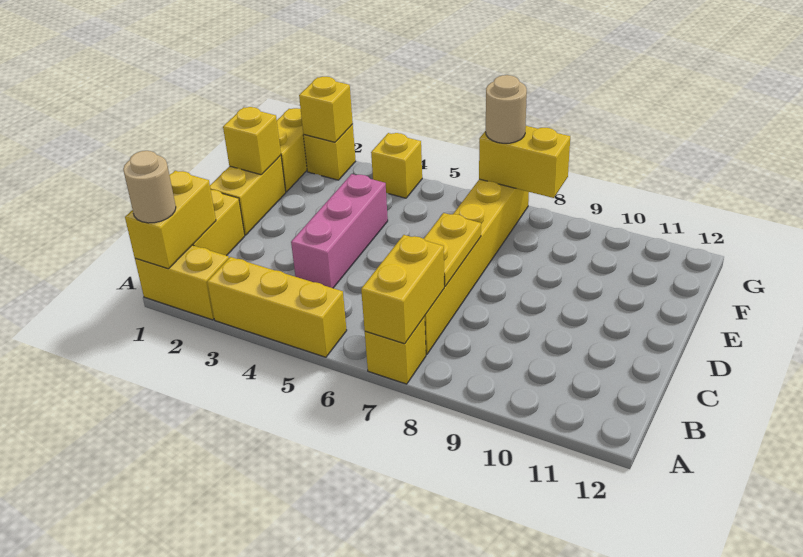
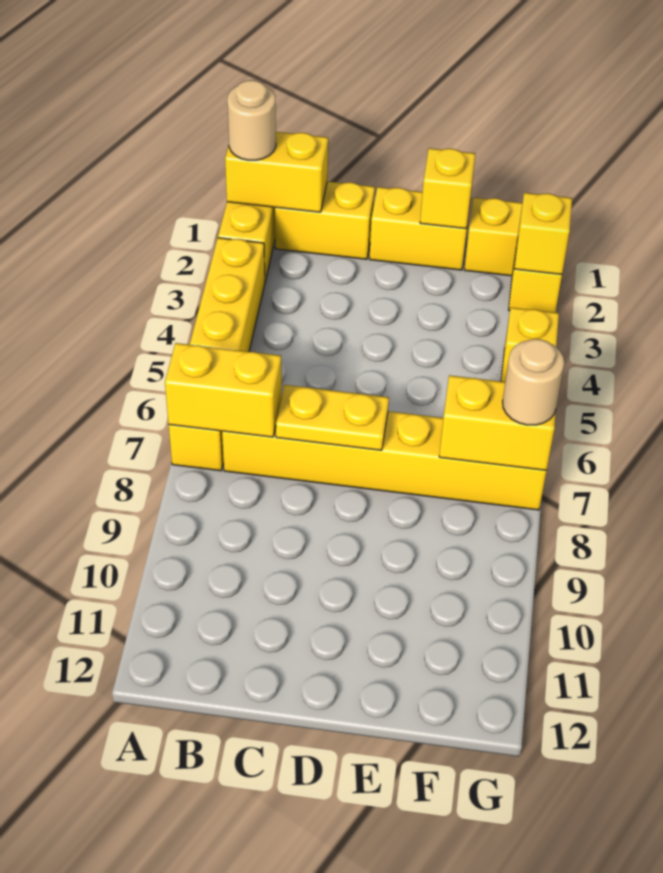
pink brick C4:E4 level 1 -> none
yellow brick G7:G8 level 2 -> yellow brick F7:G7 level 2

